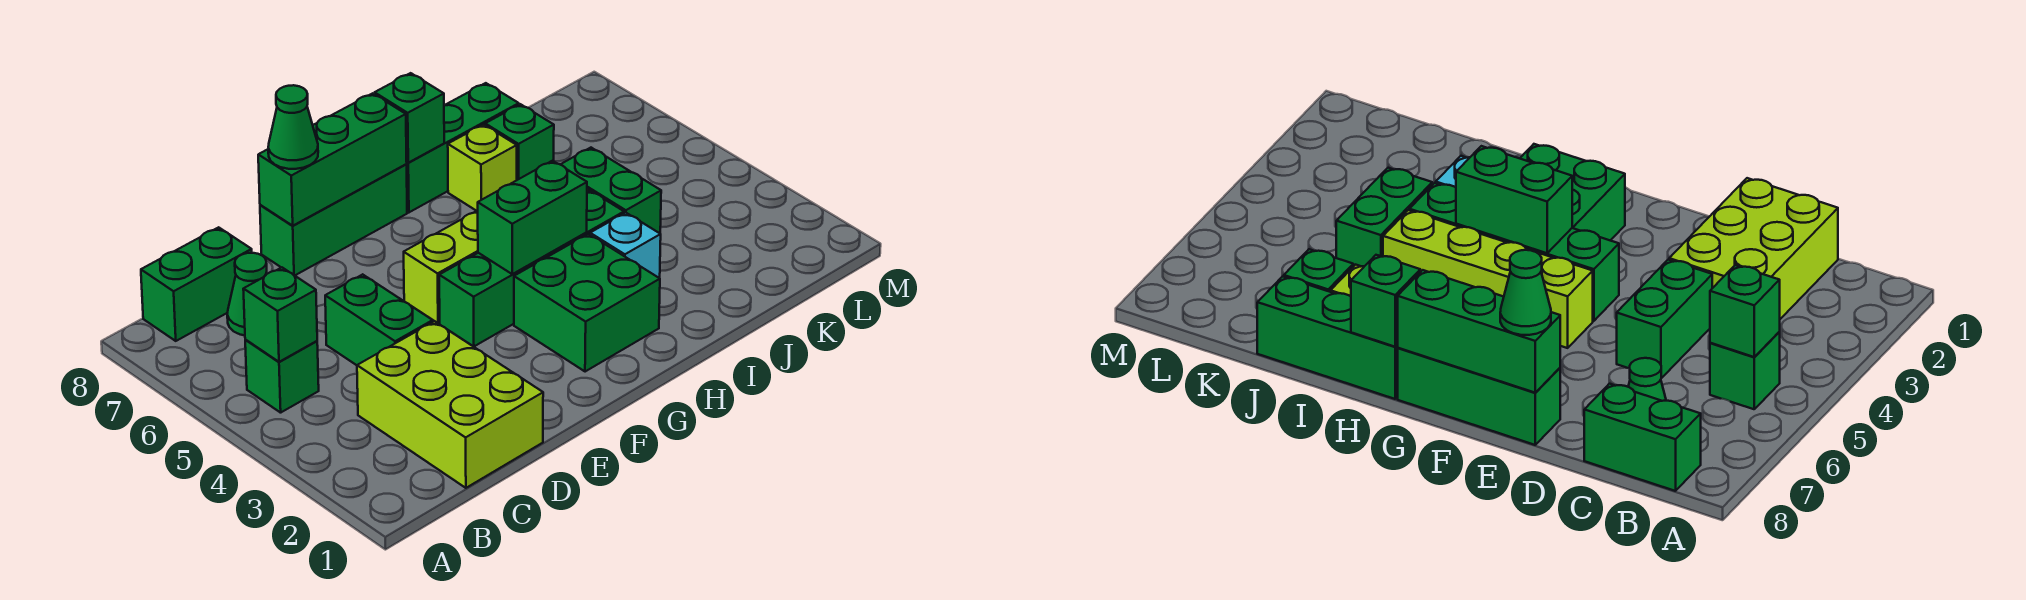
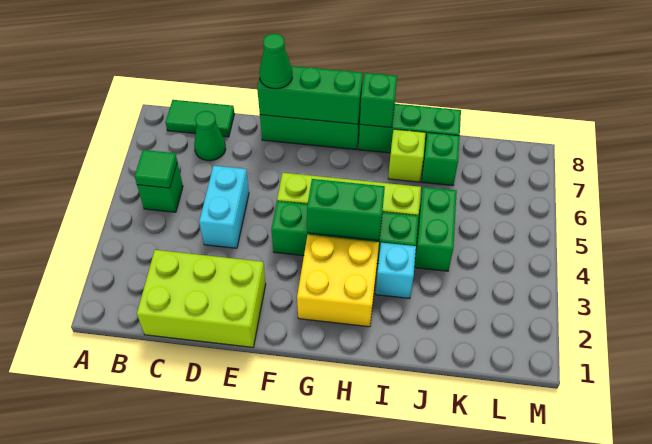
green brick B5 level 2 -> green tile B5 level 2
green brick B8:C8 level 1 -> green tile B8:C8 level 1
lime brick C1:D3 level 1 -> lime brick C1:E2 level 1
green brick D4:D5 level 1 -> cyan brick D4:D5 level 1
green brick G2:H3 level 1 -> yellow brick G2:H3 level 1

